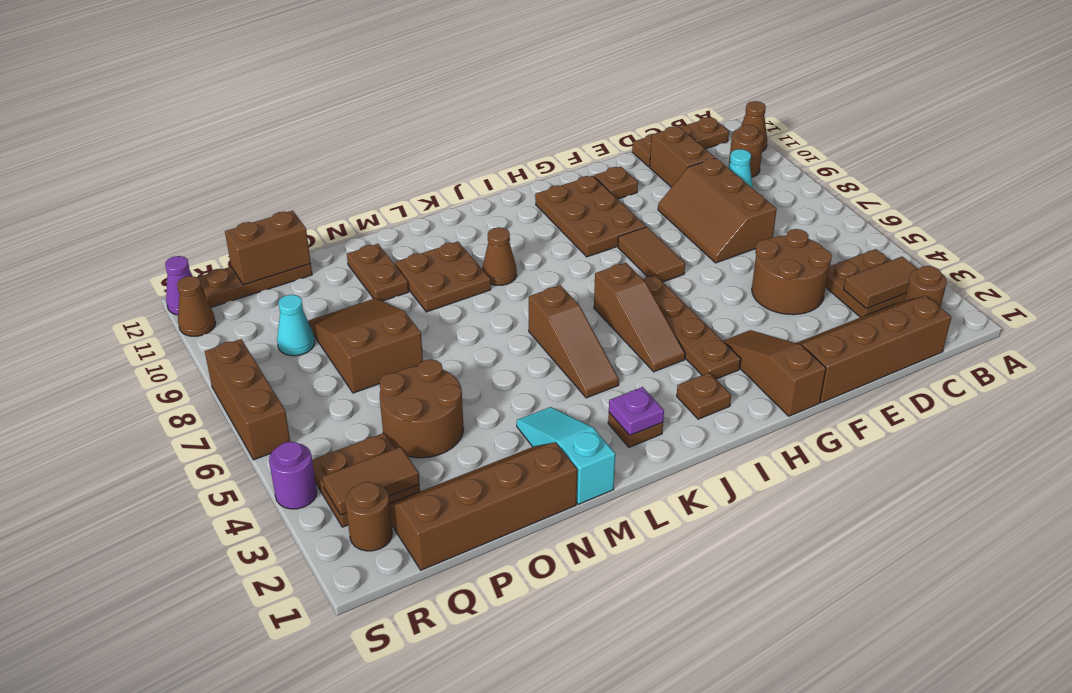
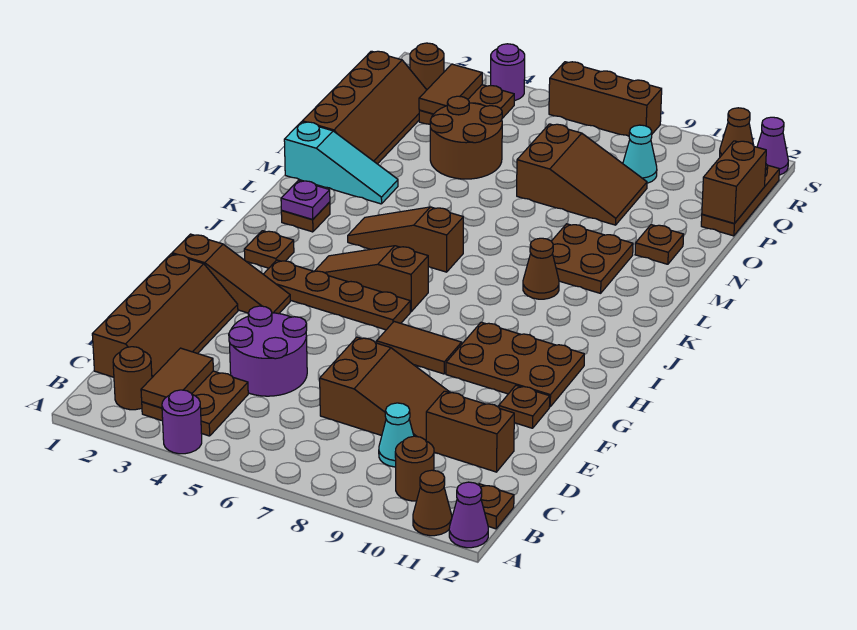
none -> purple round brick A4 level 1
none -> purple cone A12 level 1
brown plate B12:D12 level 1 -> brown plate B12 level 1
brown round brick D4:E5 level 1 -> purple round brick D4:E5 level 1
brown slope D7:E9 level 1 top D -> brown slope D7:E9 level 1 top 7
brown plate N10:N11 level 1 -> brown plate N11 level 1

